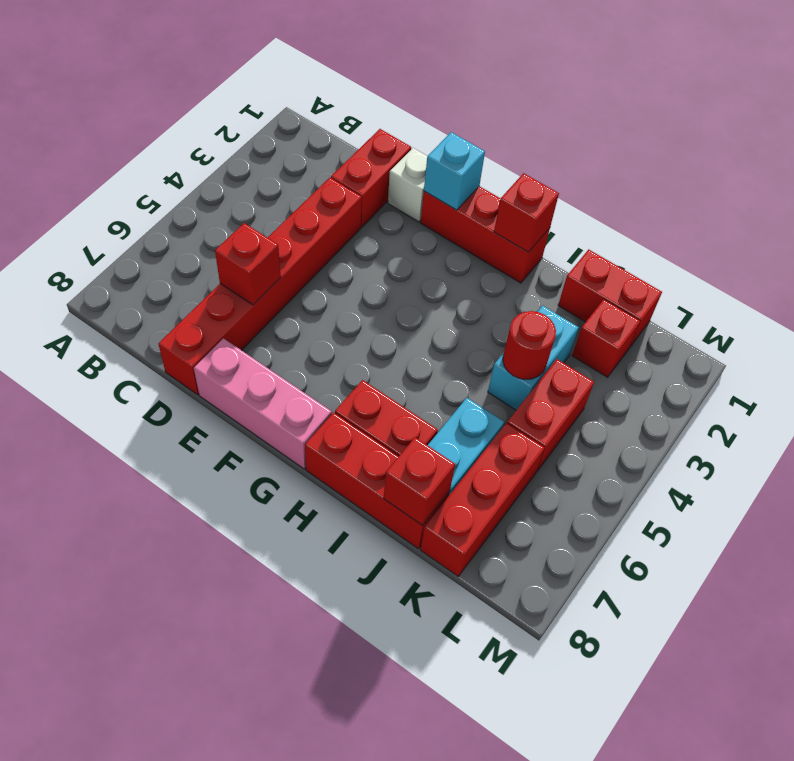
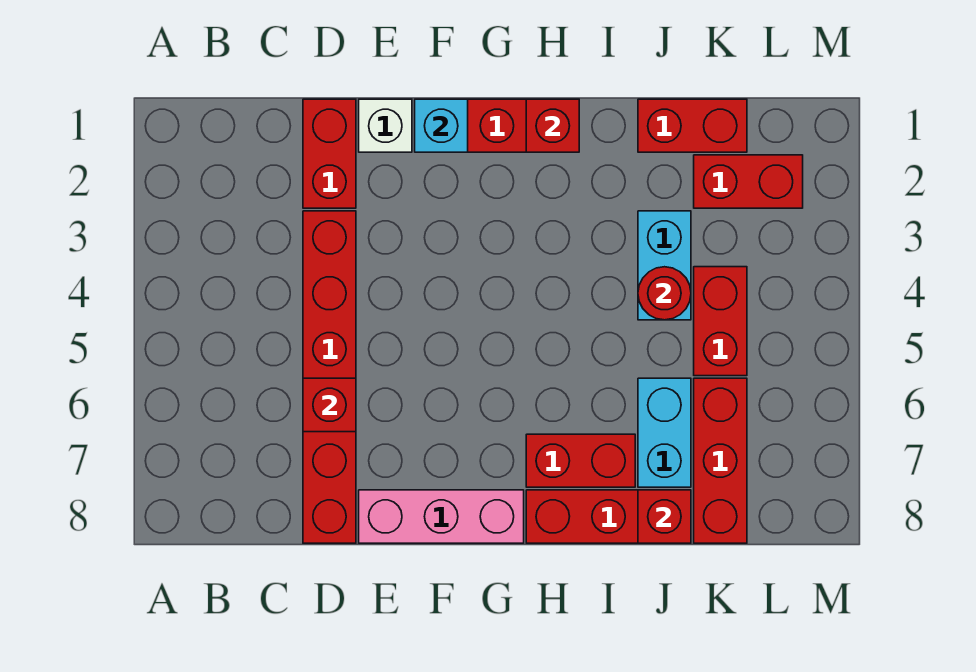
red brick K2 level 1 -> red brick K2:L2 level 1

